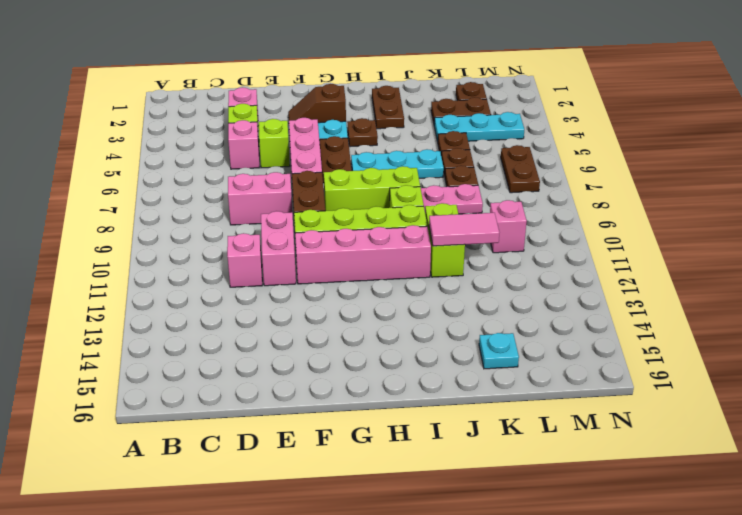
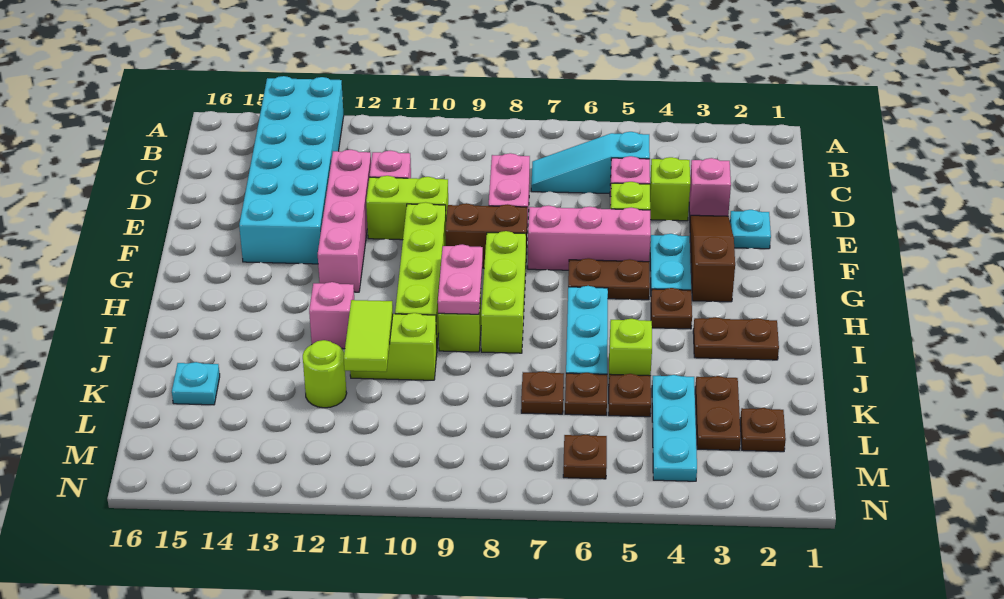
none -> cyan brick A13:F14 level 1
none -> cyan slope C5:C7 level 1 top 5
none -> cyan plate E2 level 1
pink brick E10:E11 level 1 -> lime brick E10:E11 level 1
brown slope F3:G3 level 1 top G -> brown slope E3:G3 level 1 top G
pink brick F11:I11 level 1 -> pink brick D12:G12 level 1
none -> lime brick J5 level 1
pink plate J8:K8 level 1 -> pink plate H9:I9 level 2
pink tile J11:K11 level 2 -> lime tile J11:K11 level 2
none -> lime round brick K12 level 1
pink brick L10 level 1 -> pink brick I12 level 1
brown plate M6:M7 level 1 -> brown plate M6 level 1

